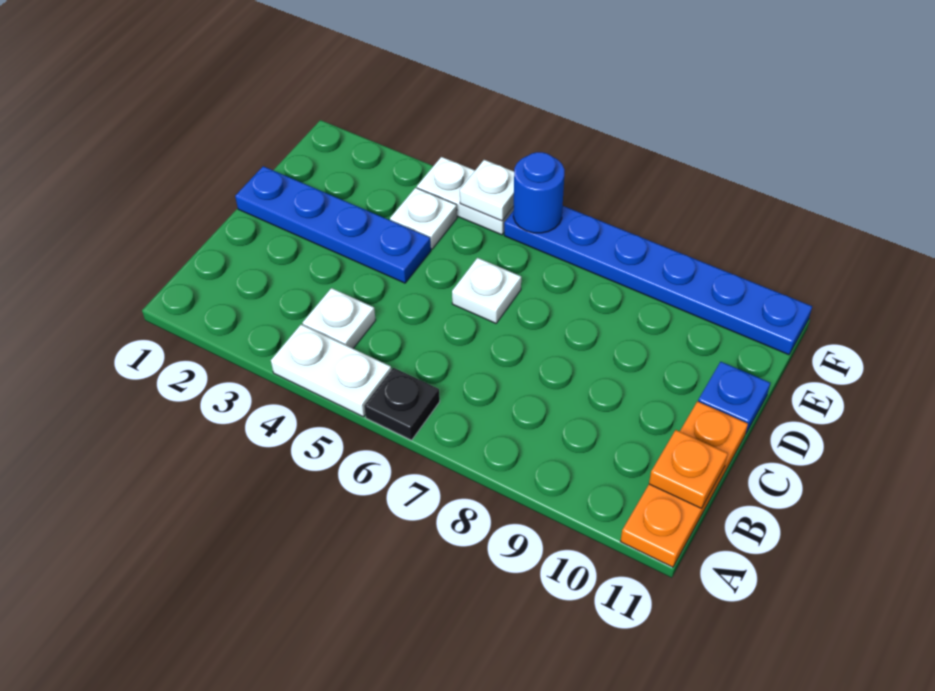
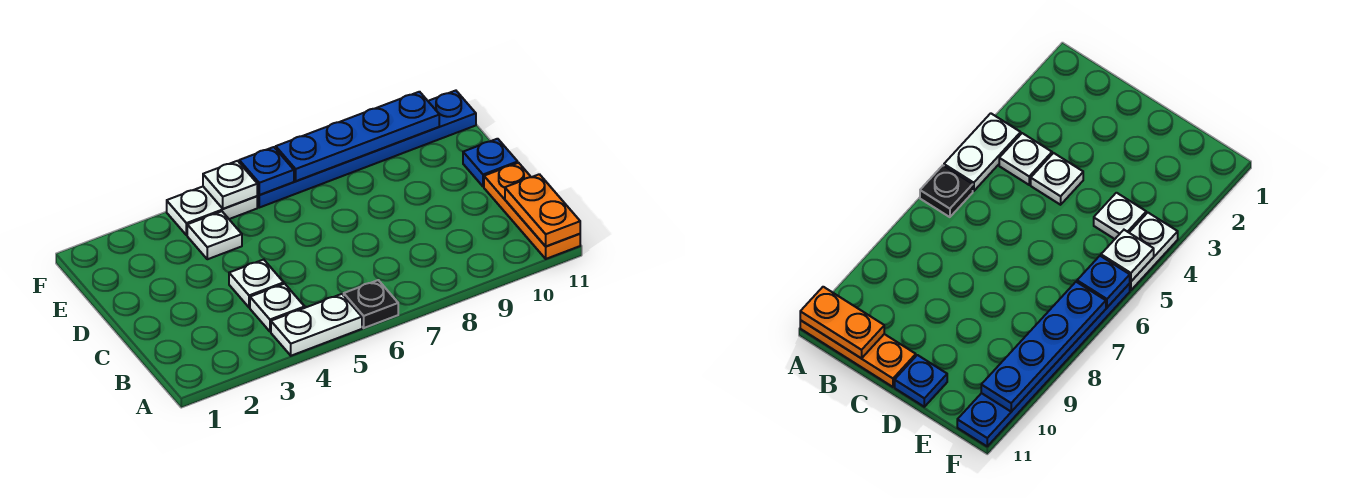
orange plate B11 level 2 -> orange plate A11:B11 level 2
blue plate D1:D4 level 1 -> blue plate F7:F10 level 2
white plate D6 level 1 -> white plate C4 level 1
blue round brick F6 level 2 -> blue plate F6 level 2

